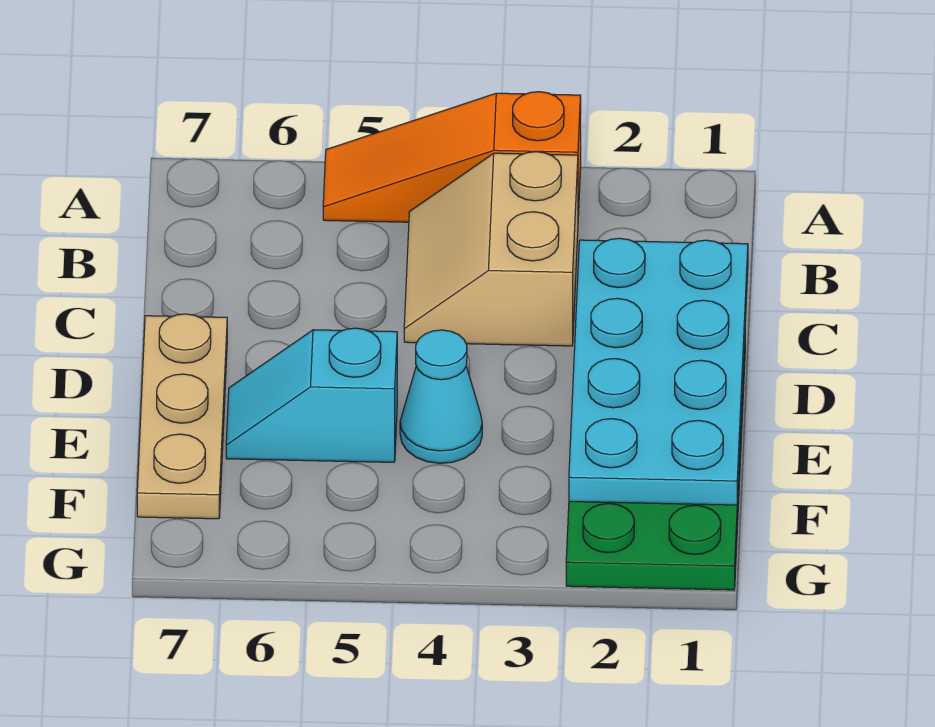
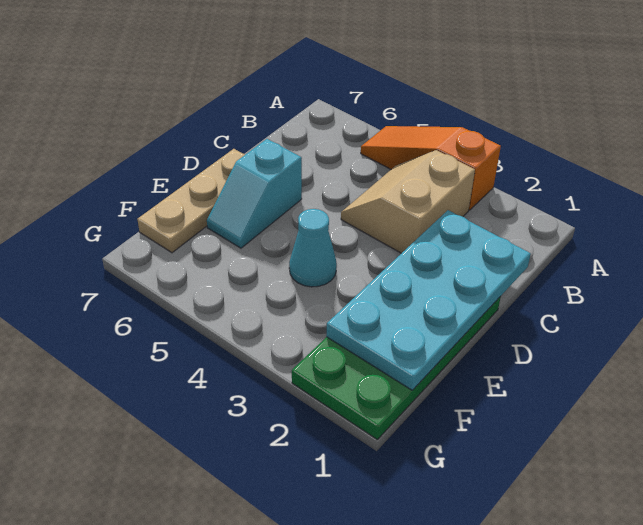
cyan slope E5:E6 level 1 top 5 -> cyan slope D6:E6 level 1 top D

